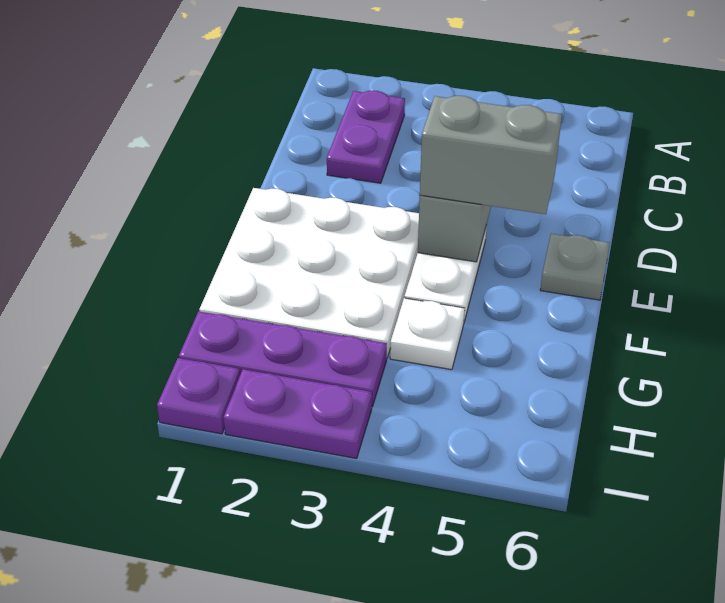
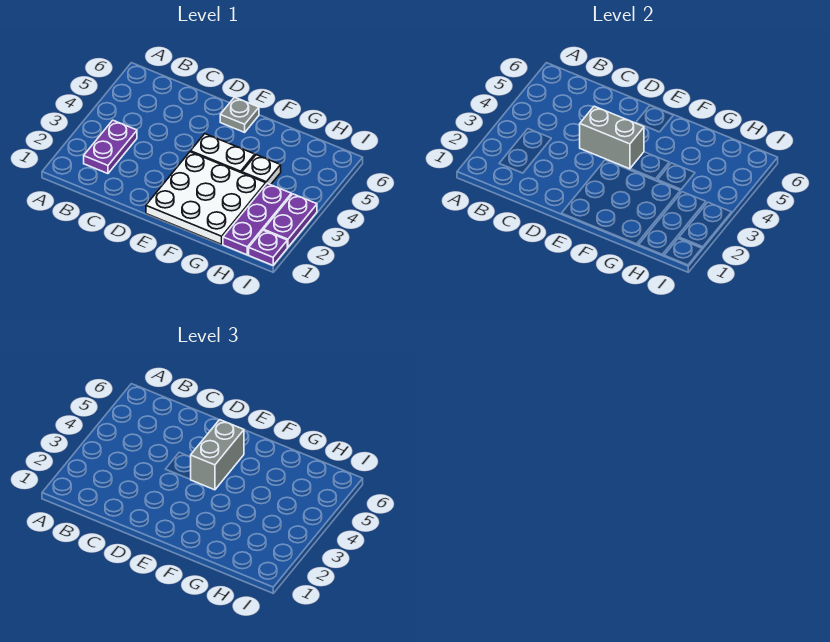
purple plate B2:C2 level 1 -> purple plate B2:B3 level 1

